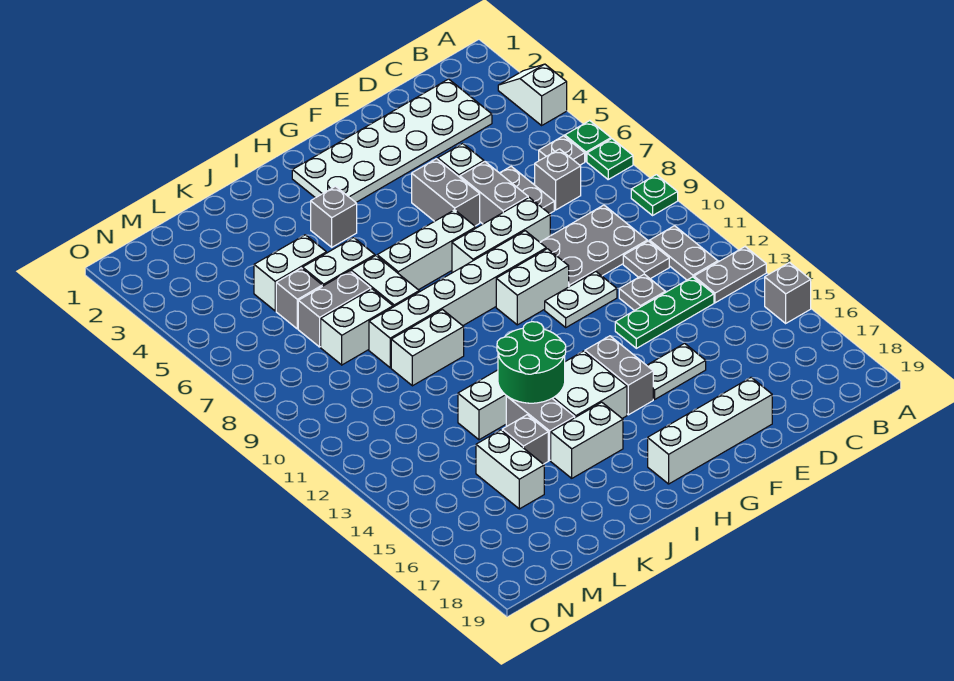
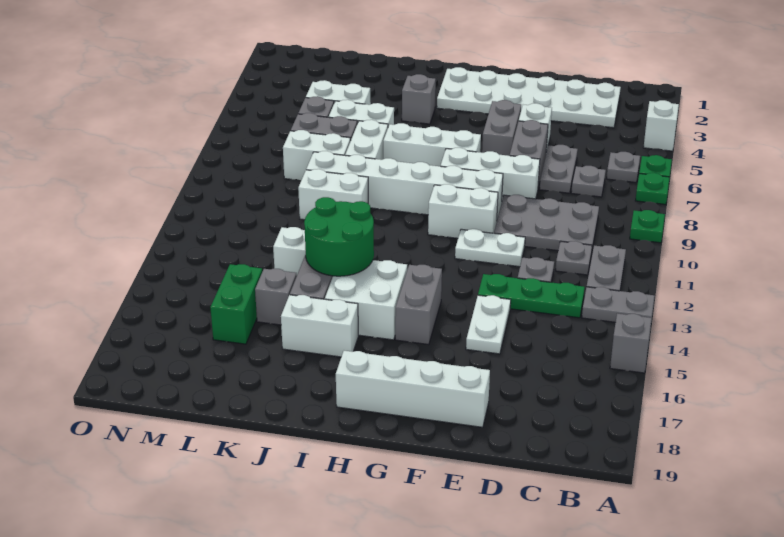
grey brick C7 level 1 -> grey plate C7 level 1
white plate E15:F15 level 1 -> white plate E14:E15 level 1
white brick L15:L16 level 1 -> green brick L15:L16 level 1

